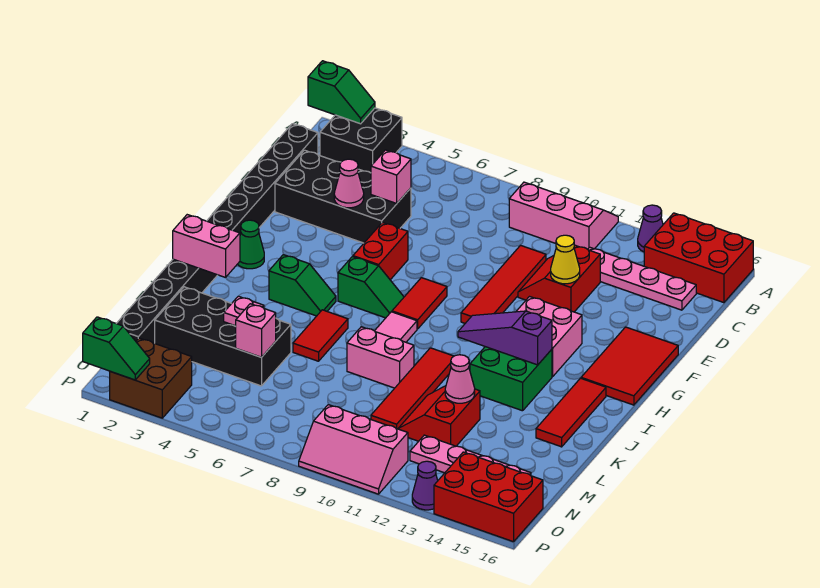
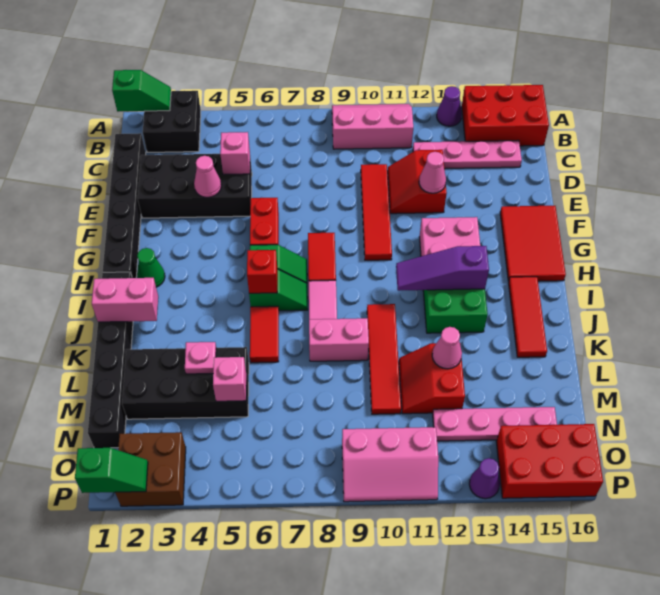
yellow cone E12 level 2 -> pink cone E12 level 2
green slope I4:I5 level 1 top 4 -> green slope I6:I7 level 1 top 6
none -> red brick I6 level 2

